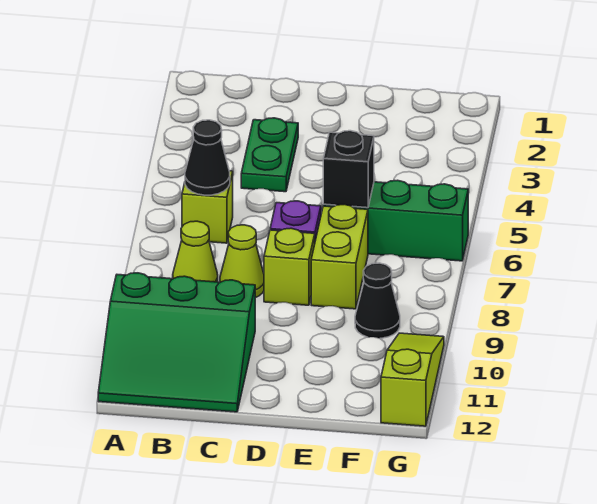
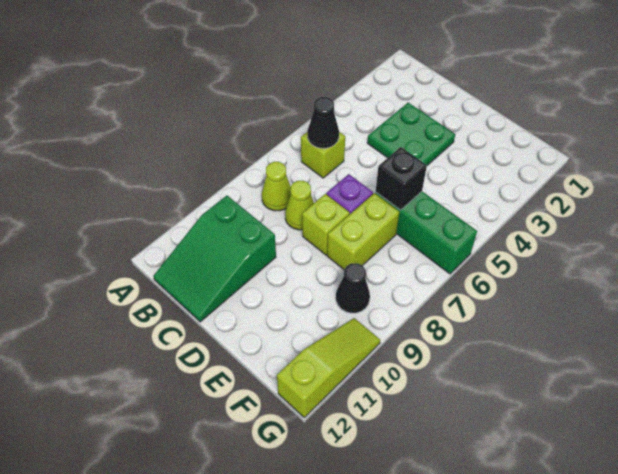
green slope A10:C12 level 1 top 10 -> green slope B10:C12 level 1 top 10
green plate C3:C4 level 1 -> green plate C3:D4 level 1

